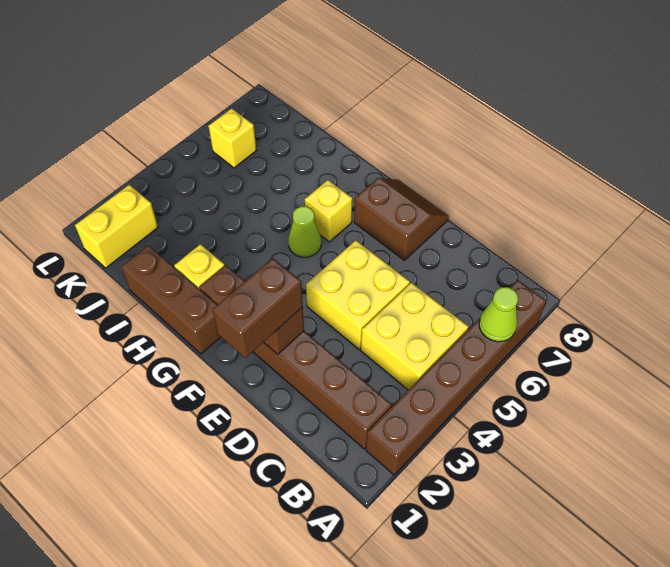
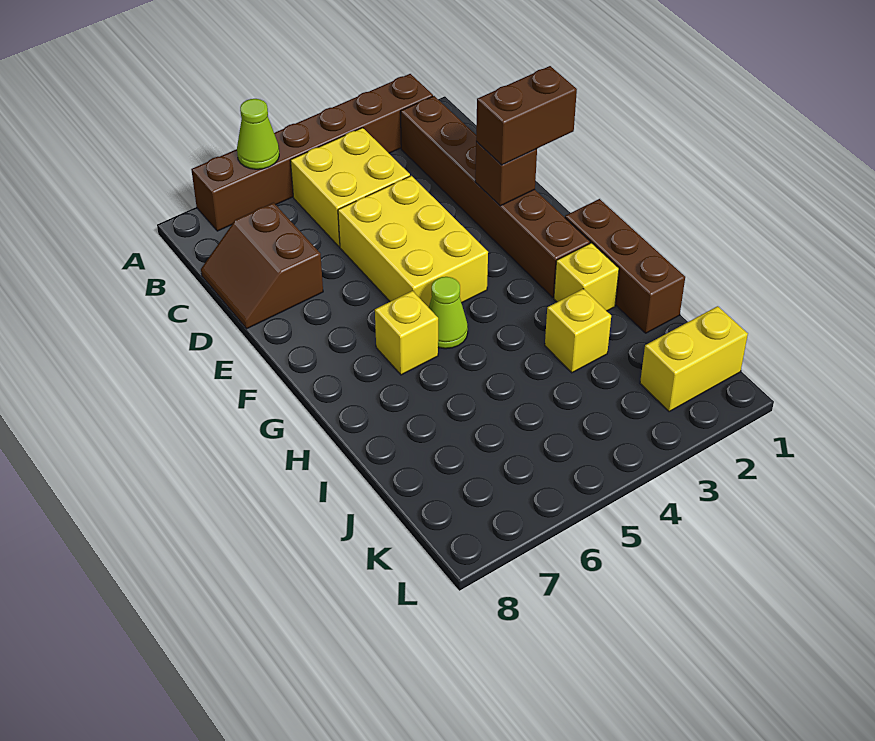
yellow brick D4:E5 level 1 -> yellow brick D4:F5 level 1
brown slope E7:F8 level 1 top 7 -> brown slope C7:D8 level 1 top 7
yellow brick K6 level 1 -> yellow brick I3 level 1

